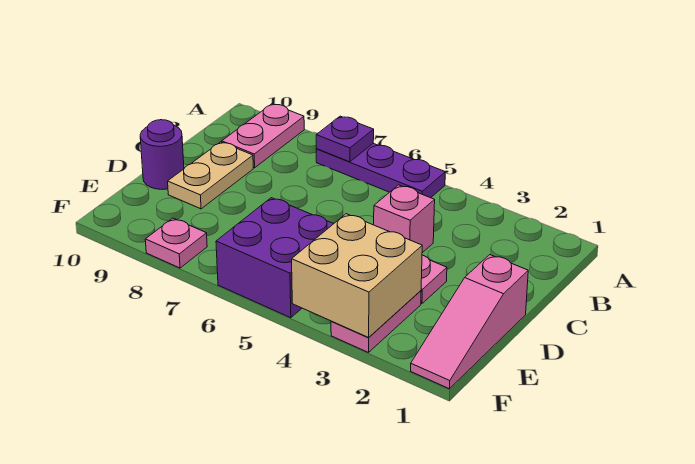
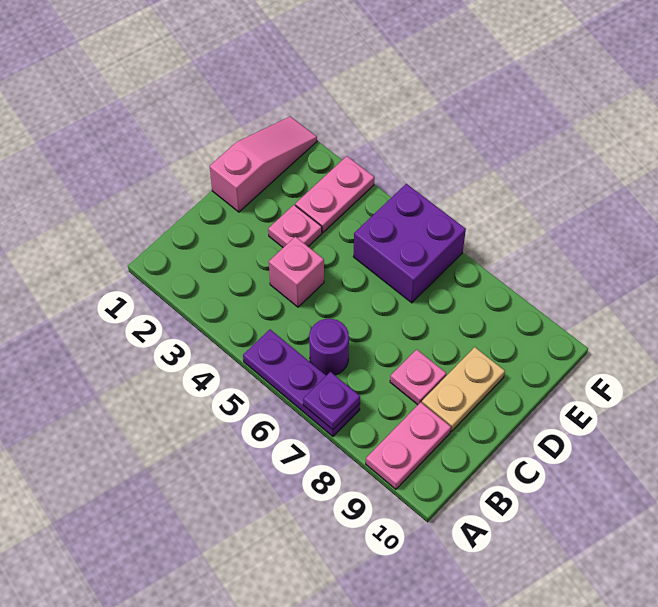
purple round brick D10 level 1 -> purple round brick B6 level 1
tan brick E3:F4 level 2 -> none
pink plate F8 level 1 -> pink plate C8 level 1

